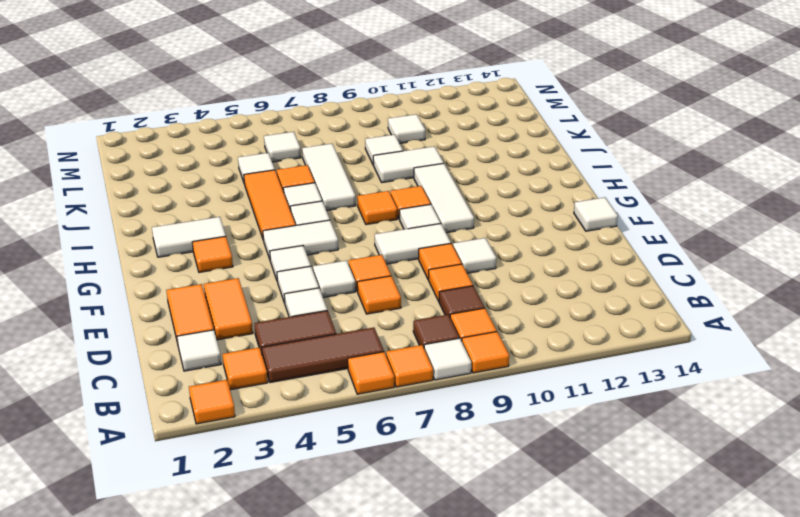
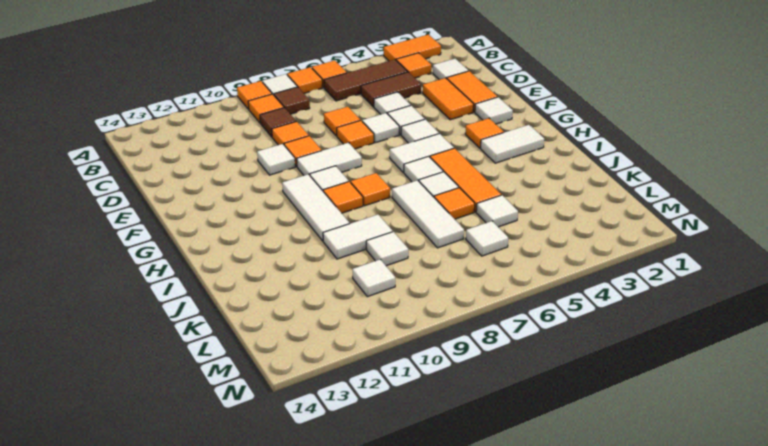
orange tile A2 level 1 -> orange tile A2:A3 level 1
white tile F14 level 1 -> white tile F2 level 1

